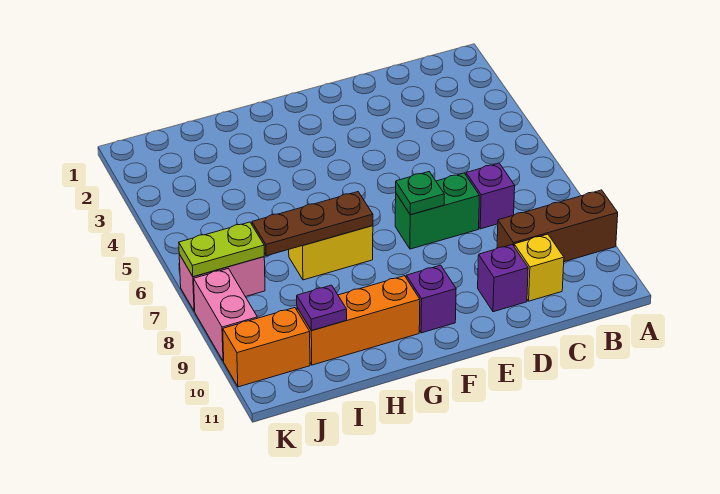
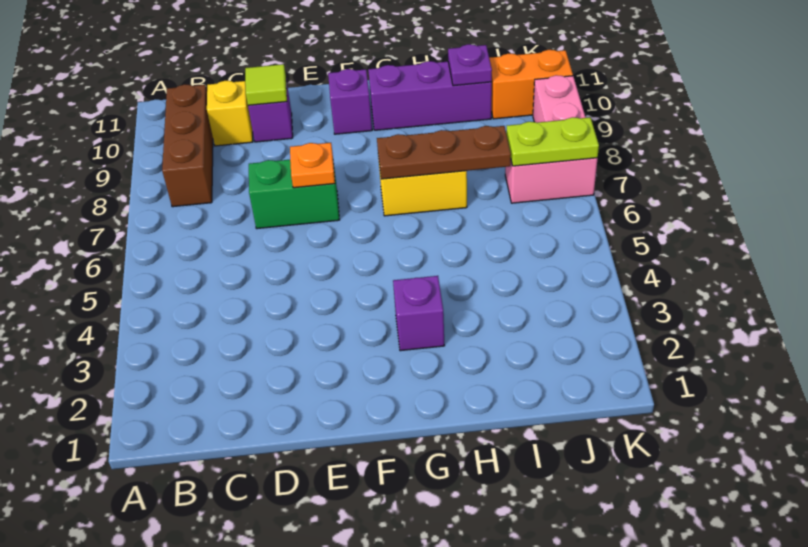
brown brick A9:C9 level 1 -> brown brick B8:B10 level 1
purple brick C7 level 1 -> purple brick G3 level 1
none -> lime tile D10 level 2
green plate E7 level 2 -> orange plate E7 level 2
orange brick G10:I10 level 1 -> purple brick G10:I10 level 1

